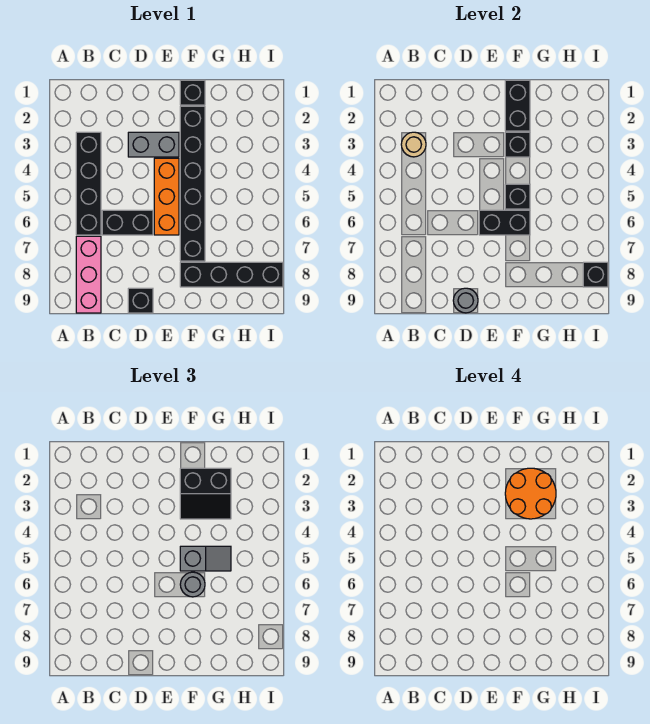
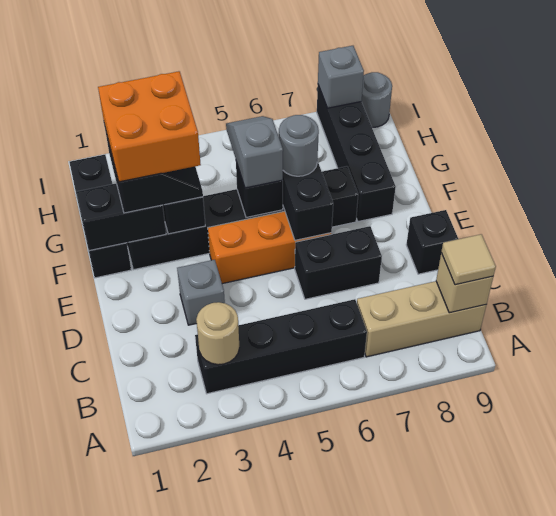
pink brick B7:B9 level 1 -> tan brick B7:B9 level 1
none -> tan brick B9 level 2
none -> tan tile B9 level 3
black brick C6:D6 level 1 -> black brick D6:D7 level 1
grey brick D3:E3 level 1 -> grey brick D3 level 1
grey round brick D9 level 2 -> grey round brick I9 level 1
black brick F1 level 1 -> black brick F1:H1 level 1
orange round brick F2:G3 level 4 -> orange brick F2:G3 level 4
black brick I8 level 2 -> grey brick I8 level 2

